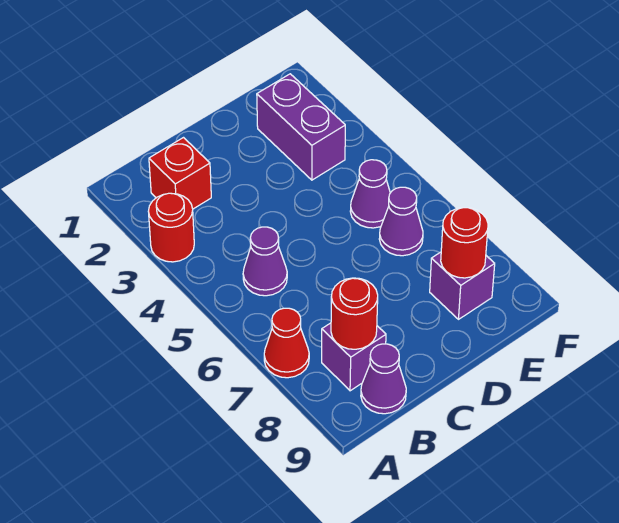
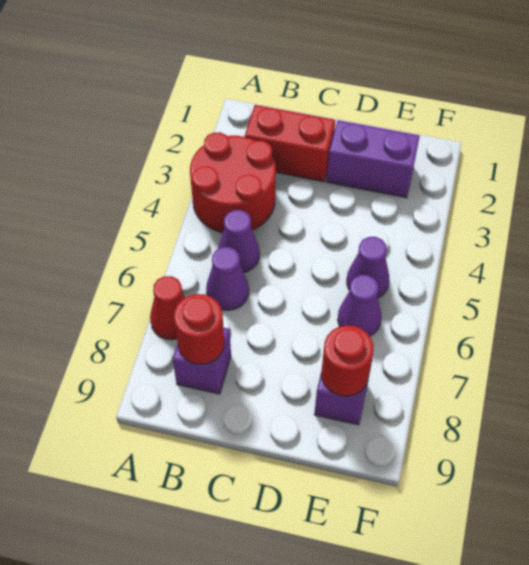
red round brick A3 level 1 -> red round brick A3:B4 level 1
red brick B2 level 1 -> red brick B2:C2 level 1
purple cone B9 level 1 -> purple cone B6 level 1
purple brick E2:E3 level 1 -> purple brick D2:E2 level 1

